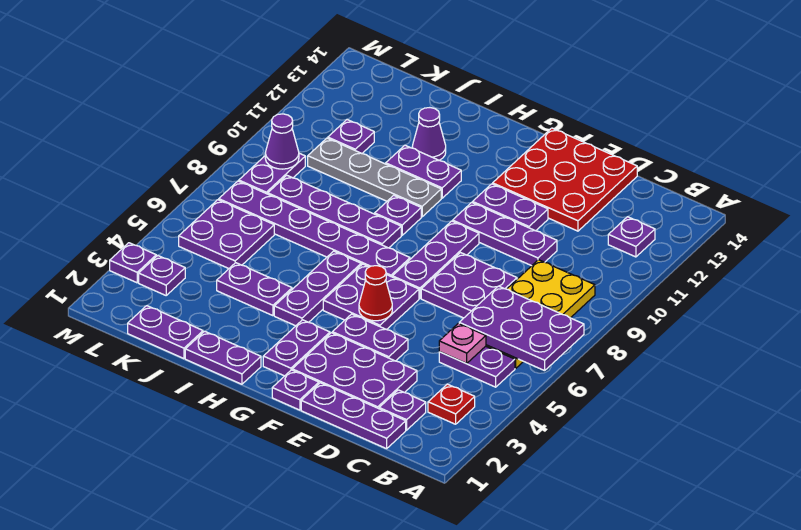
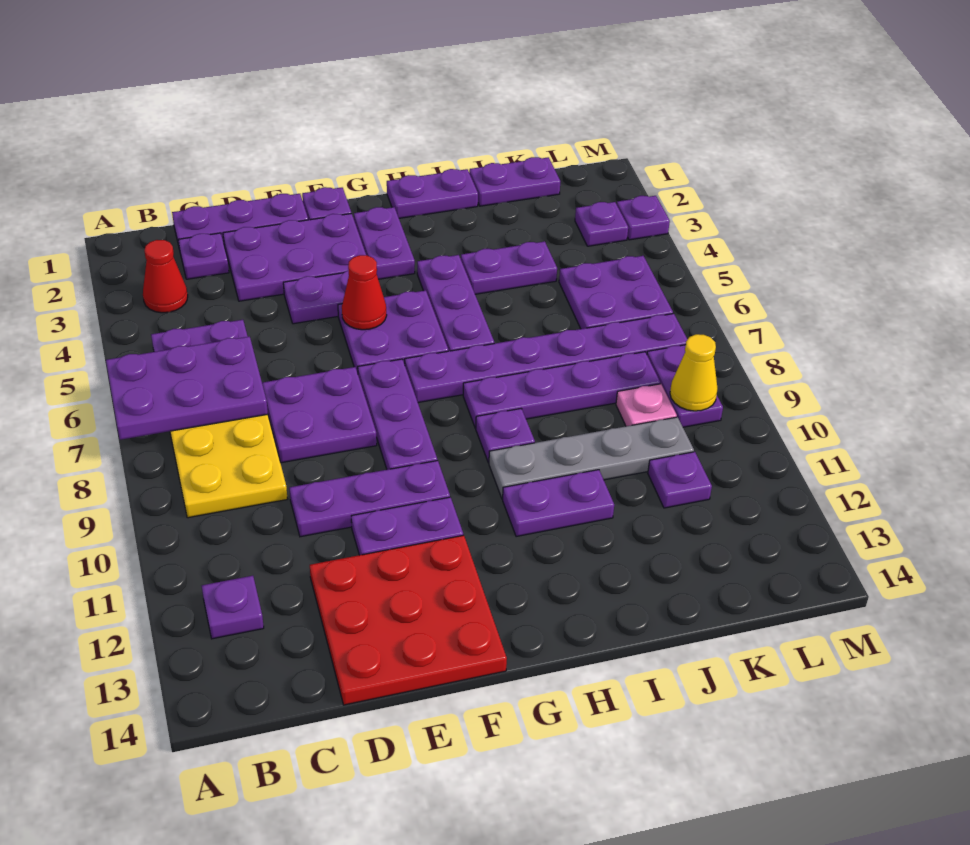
red plate B3 level 1 -> red cone B3 level 1
pink plate C5 level 2 -> pink plate K9 level 1
purple cone I12 level 1 -> none
purple cone L9 level 2 -> yellow cone L9 level 2

